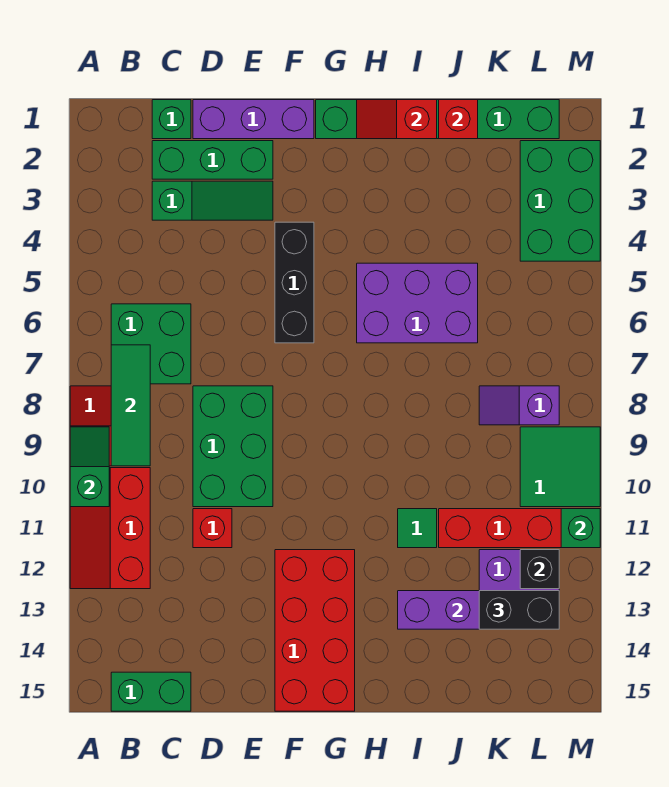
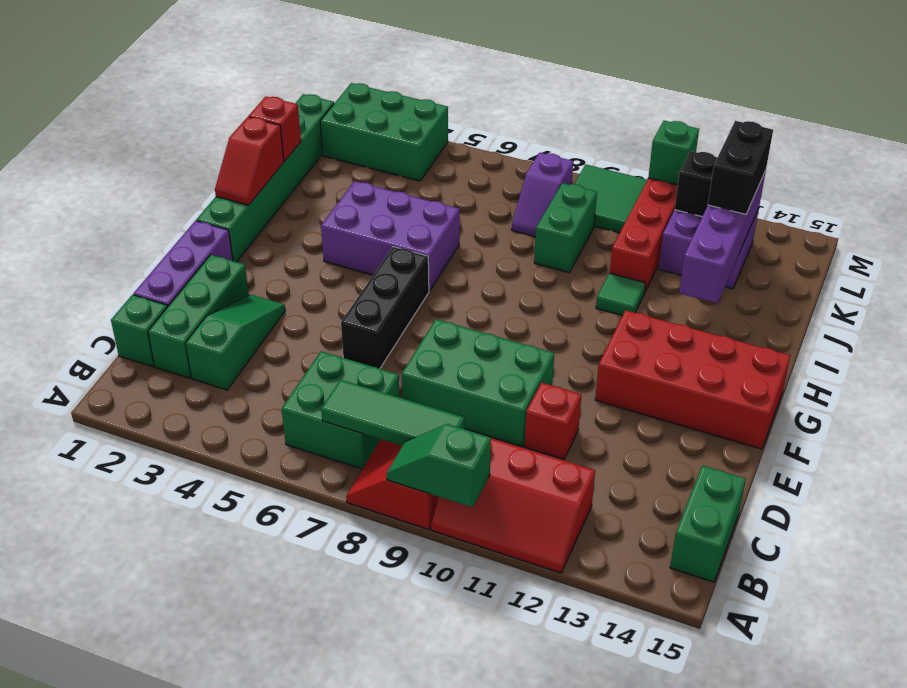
black brick F4:F6 level 1 -> black brick E6:G6 level 1
purple brick H5:J6 level 1 -> purple brick H4:I6 level 1
none -> green brick J9:K9 level 1

